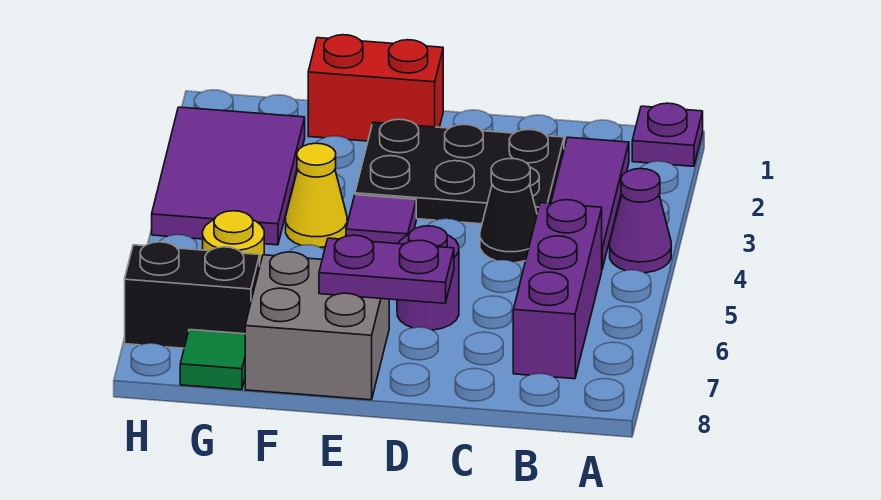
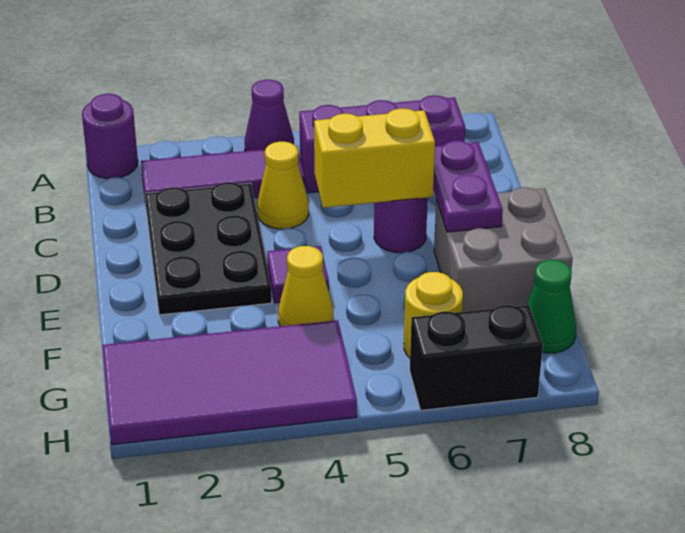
purple plate A1 level 1 -> purple round brick A1 level 1
black cone C4 level 1 -> yellow cone C4 level 1
none -> yellow brick D5:D6 level 2
red brick E1:F1 level 1 -> none
purple tile G2:H4 level 1 -> purple tile G1:H4 level 1
black brick G7:H7 level 1 -> black brick H6:H7 level 1
green tile G8 level 1 -> green cone G8 level 1

